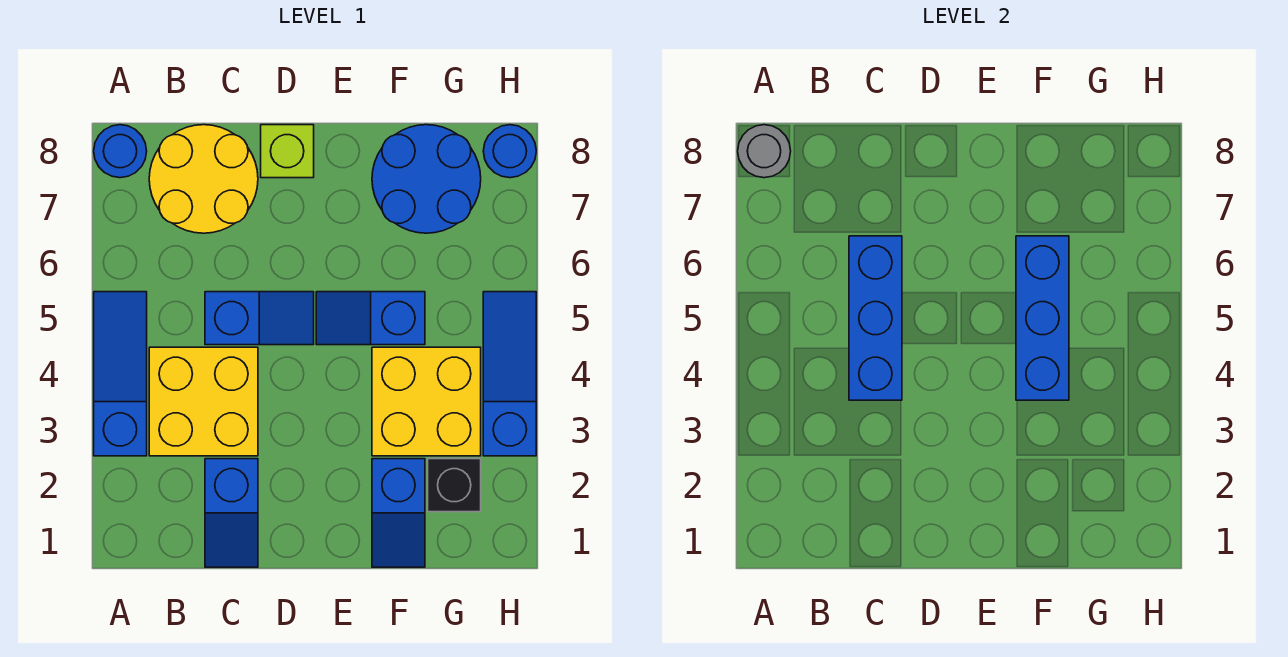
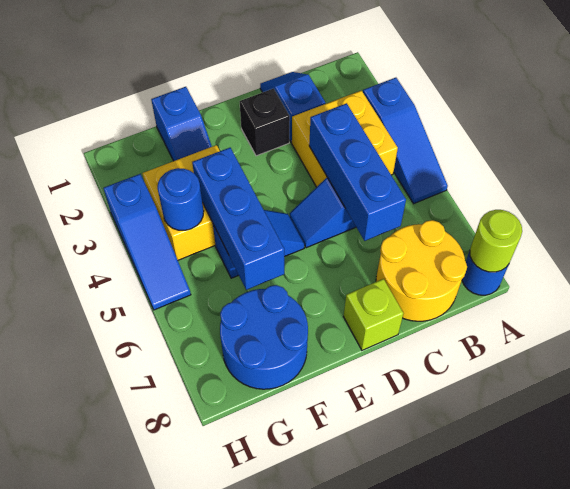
grey round brick A8 level 2 -> lime round brick A8 level 2
blue slope F1:F2 level 1 top 2 -> blue slope F1:F2 level 1 top 1
black brick G2 level 1 -> black brick D2 level 1
blue round brick H8 level 1 -> blue round brick G4 level 2

